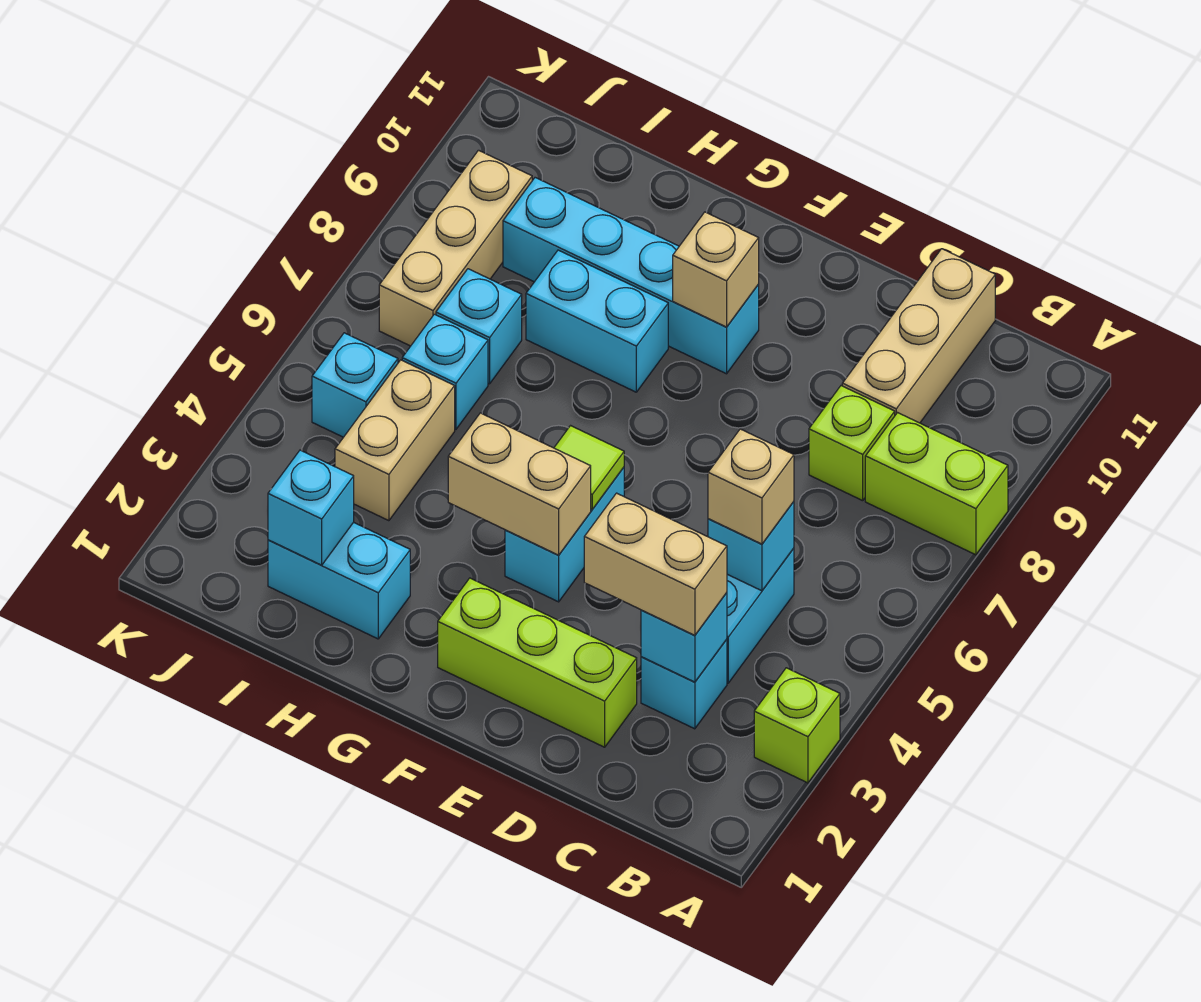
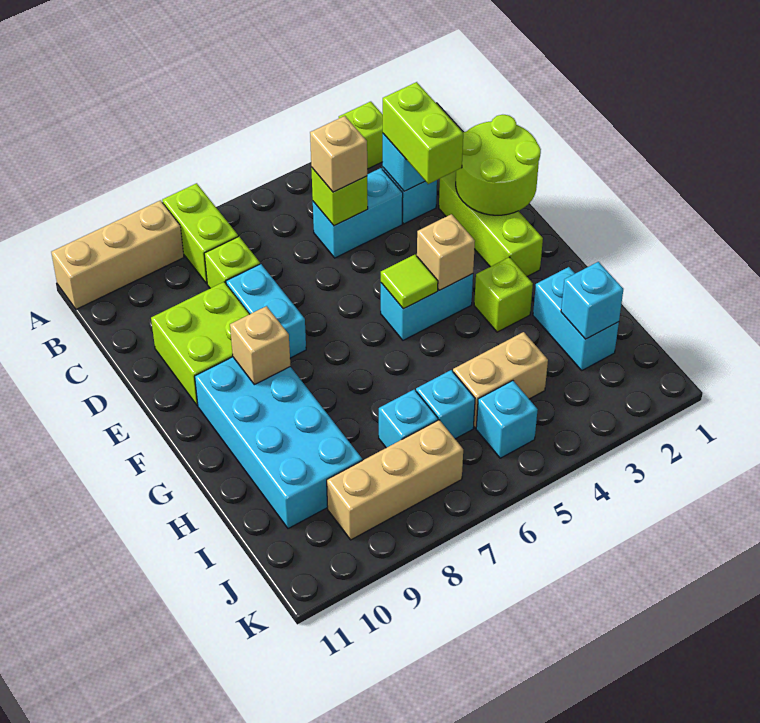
tan brick C3:D3 level 3 -> lime brick C3:D3 level 3
cyan brick C5 level 2 -> lime brick C5 level 2
tan brick C9:C11 level 1 -> tan brick A9:A11 level 1
none -> lime round brick D1:E2 level 2
none -> lime brick D9:E10 level 1
tan brick F4:G4 level 2 -> tan brick F4 level 2
cyan brick F9:I9 level 1 -> cyan brick F9:I10 level 1
none -> lime brick G3 level 1
cyan brick G8:H8 level 1 -> cyan brick D8:E8 level 1

